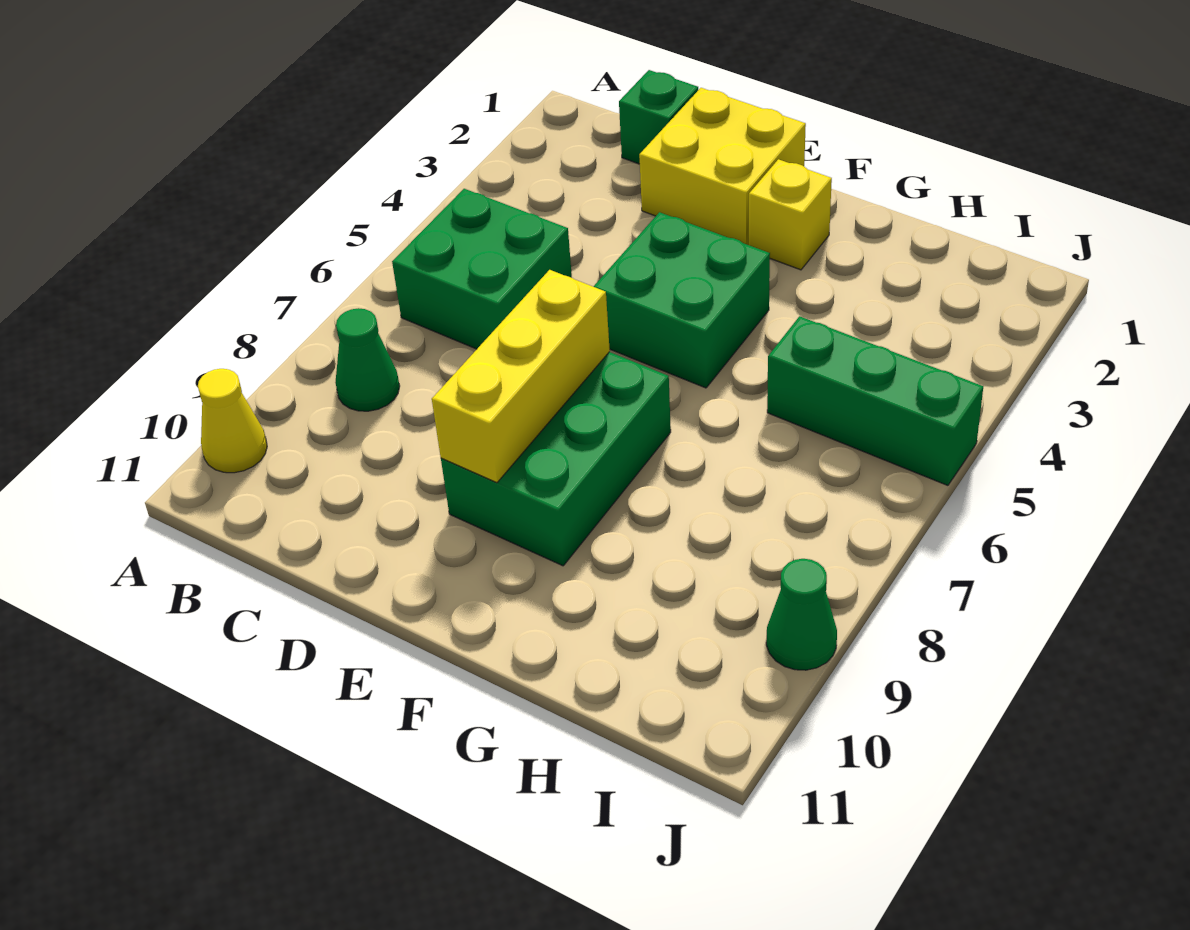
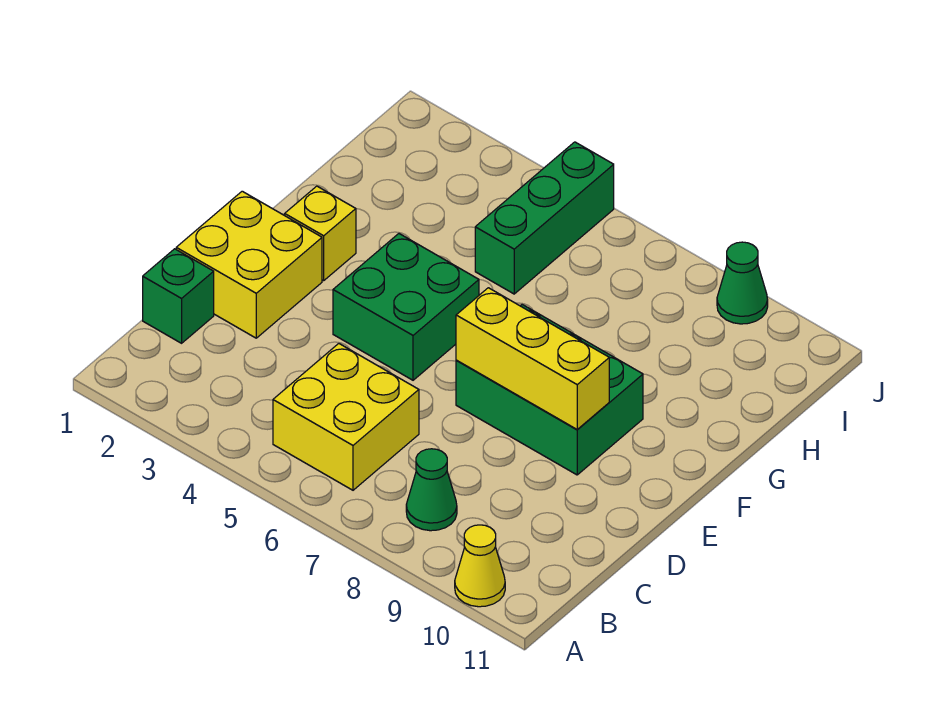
green brick B5:C6 level 1 -> yellow brick B5:C6 level 1

